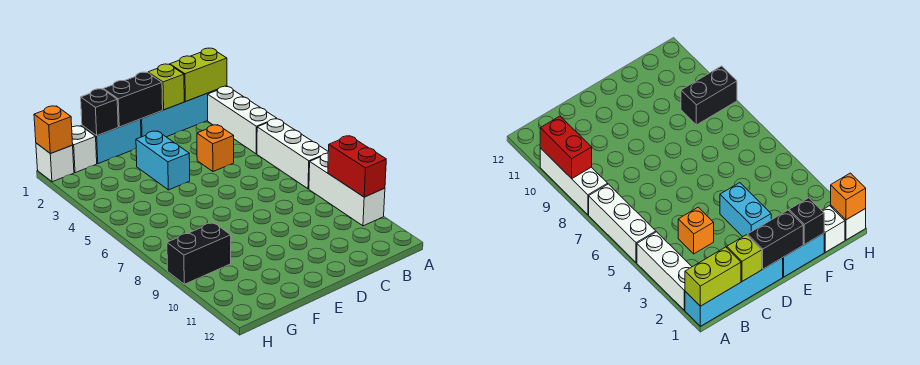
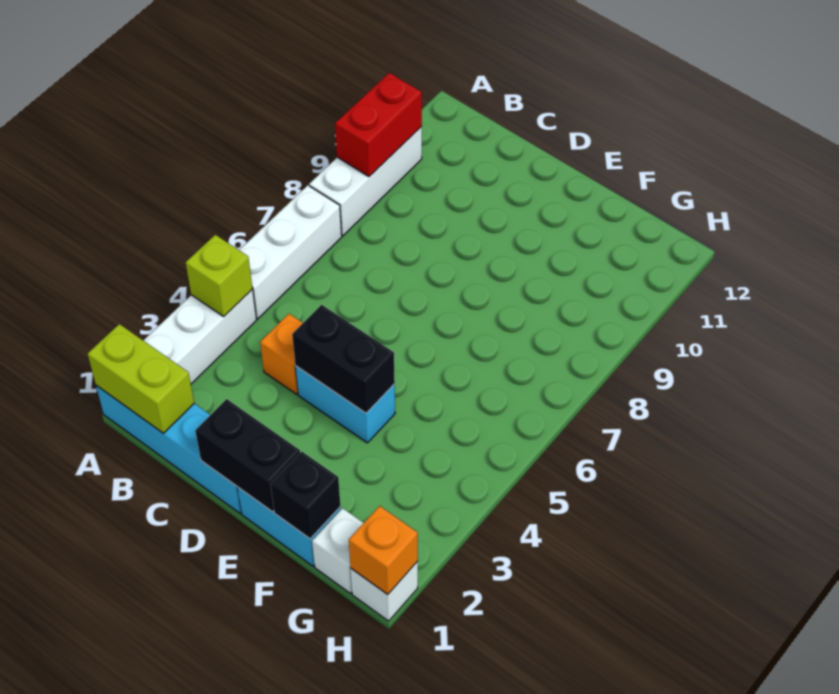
lime brick C1 level 2 -> lime brick A4 level 2
cyan brick E3:E4 level 1 -> cyan brick D4:E4 level 1
black brick G9:H9 level 1 -> black brick D4:E4 level 2

